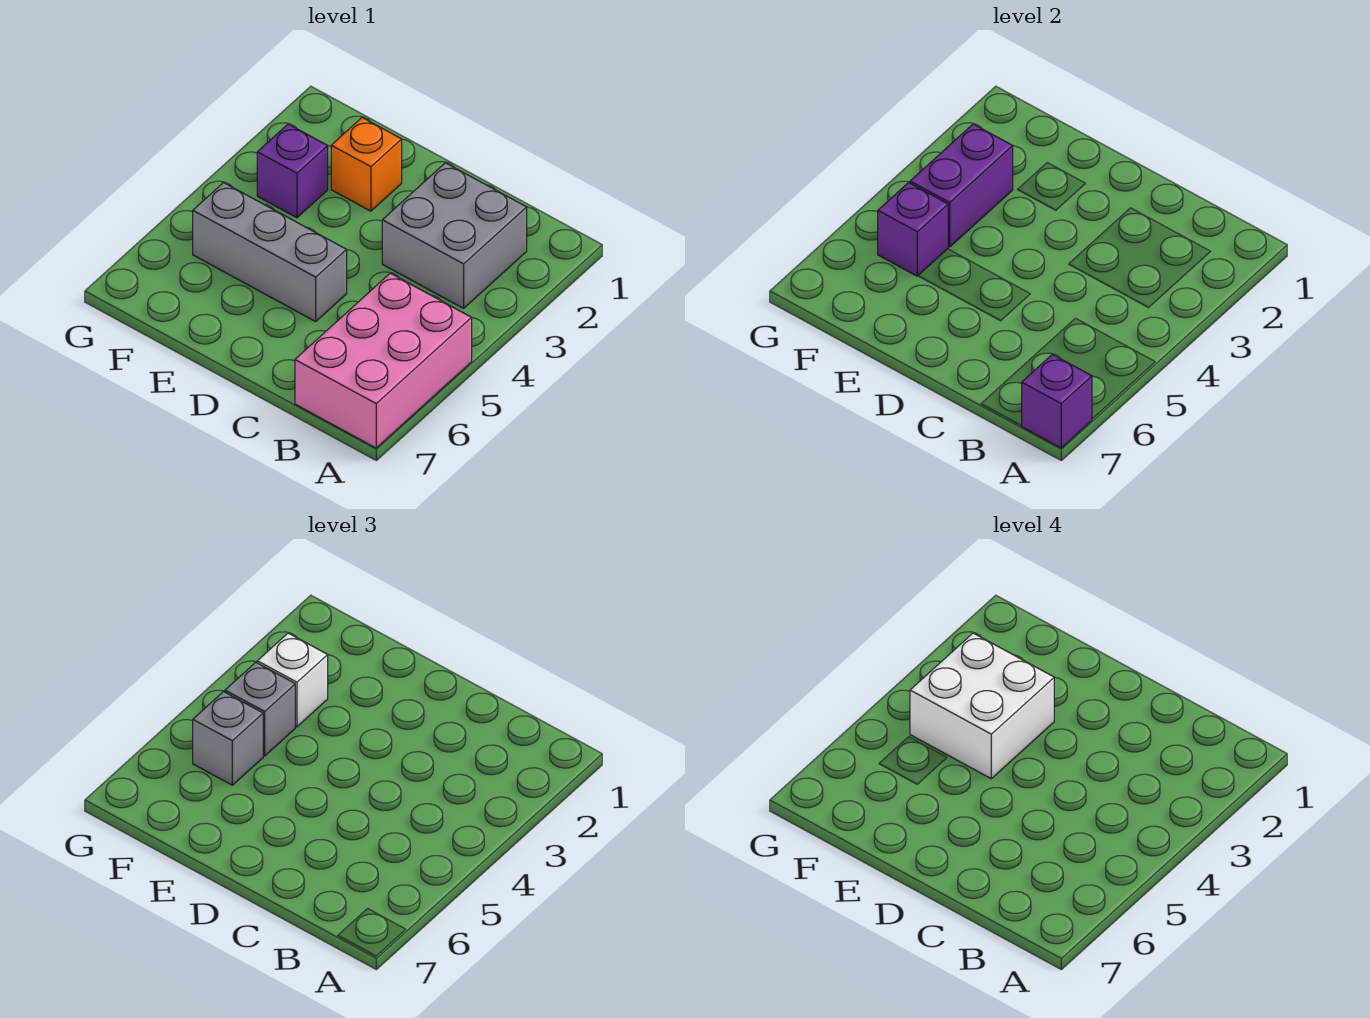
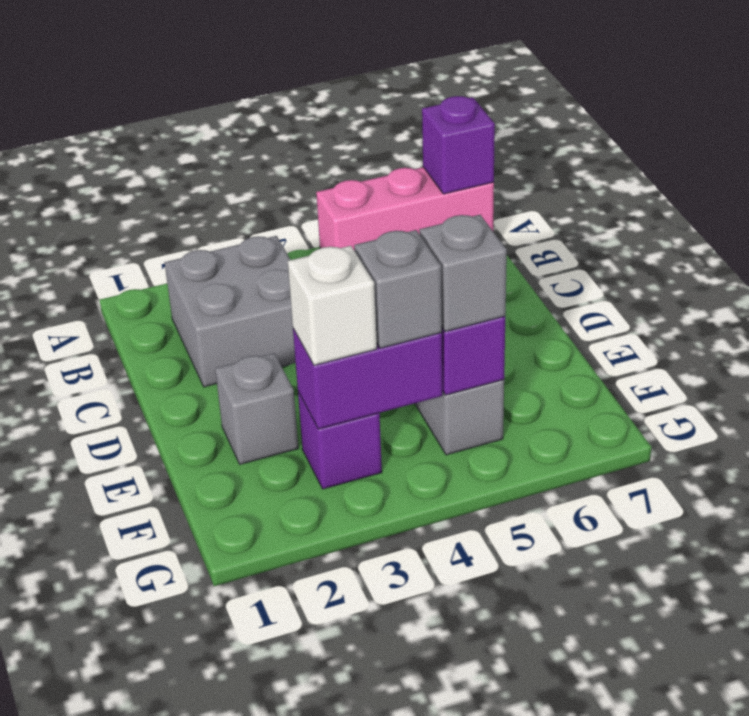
pink brick A5:B7 level 1 -> pink brick A5:A7 level 1
orange brick E2 level 1 -> grey brick E2 level 1
white brick E3:F4 level 4 -> none

